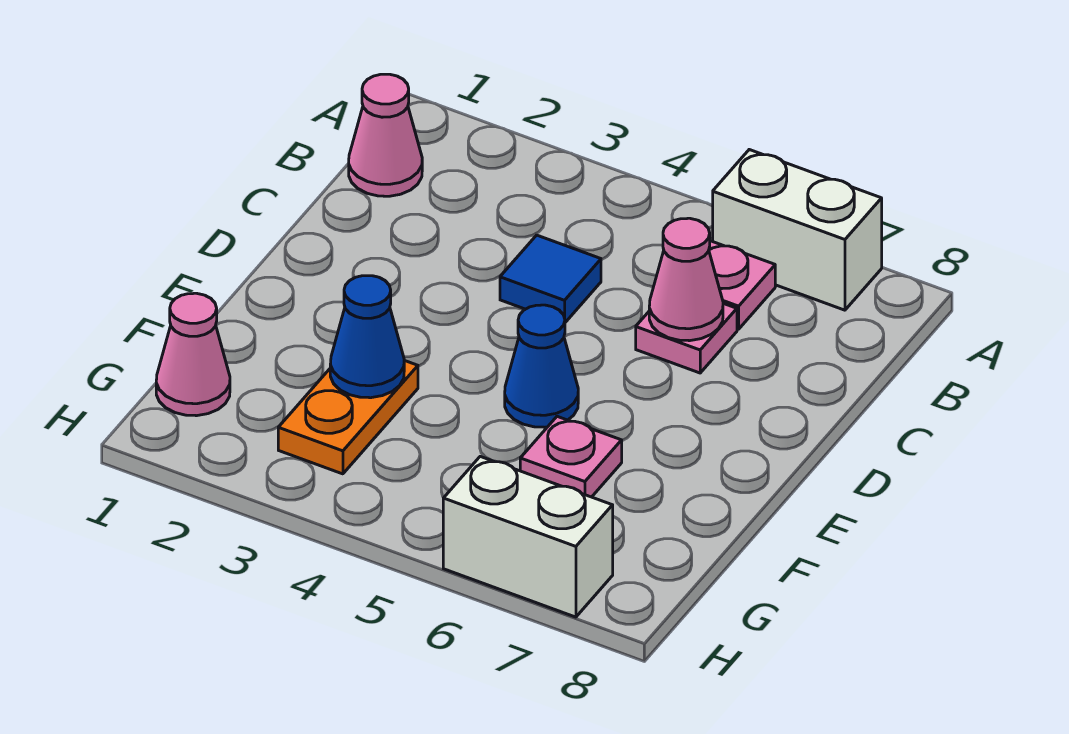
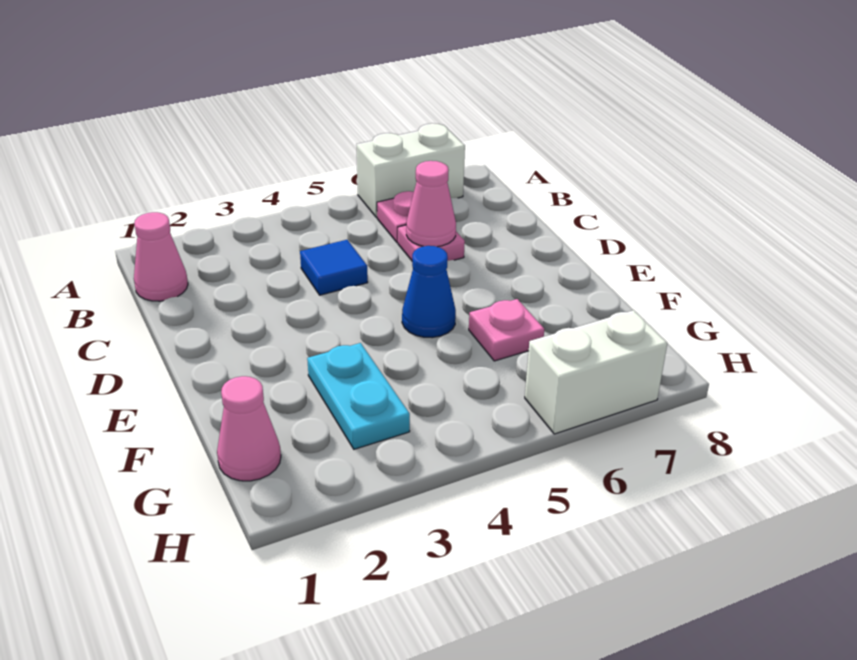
orange plate F3:G3 level 1 -> cyan plate F3:G3 level 1
blue cone F3 level 2 -> none

